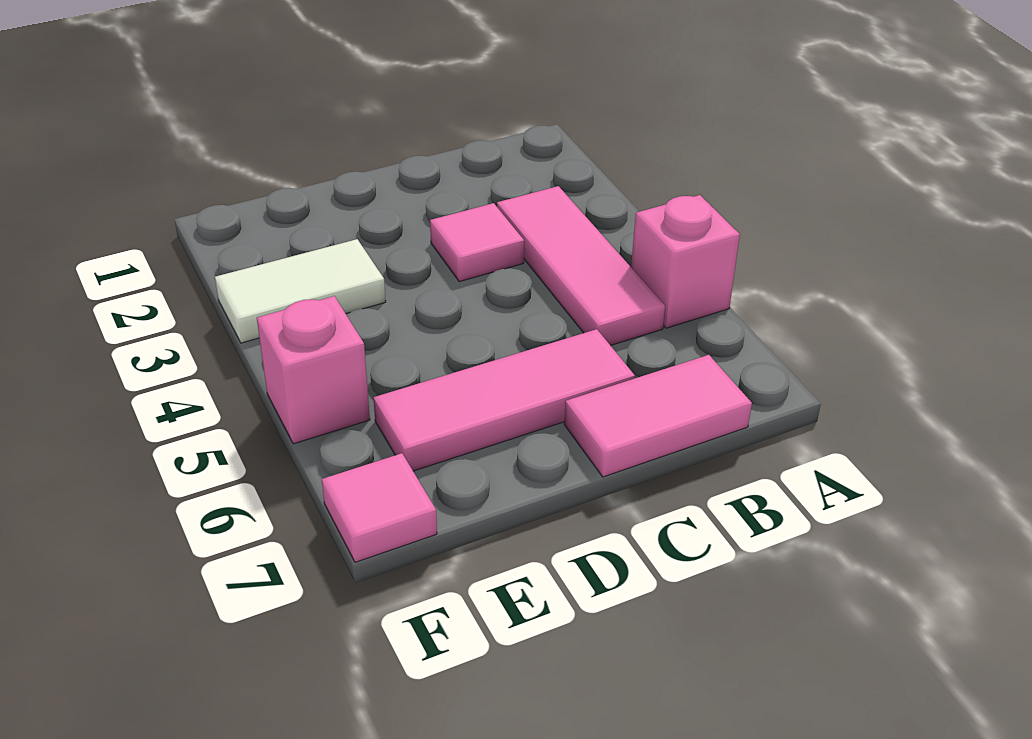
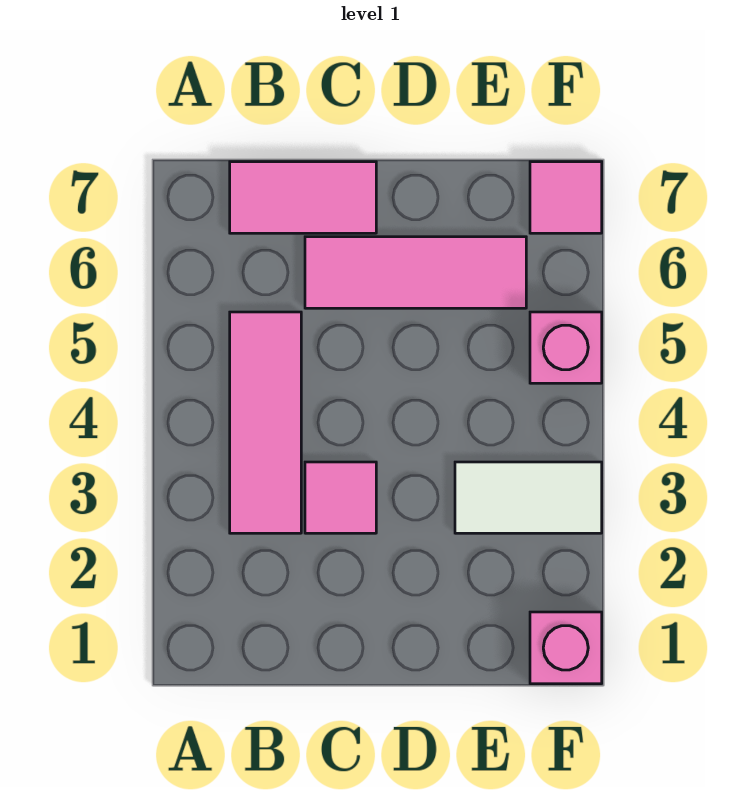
pink brick A5 level 1 -> pink brick F1 level 1

